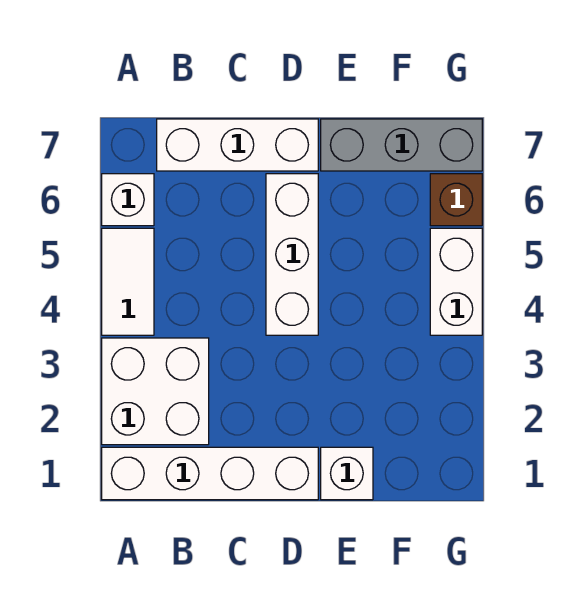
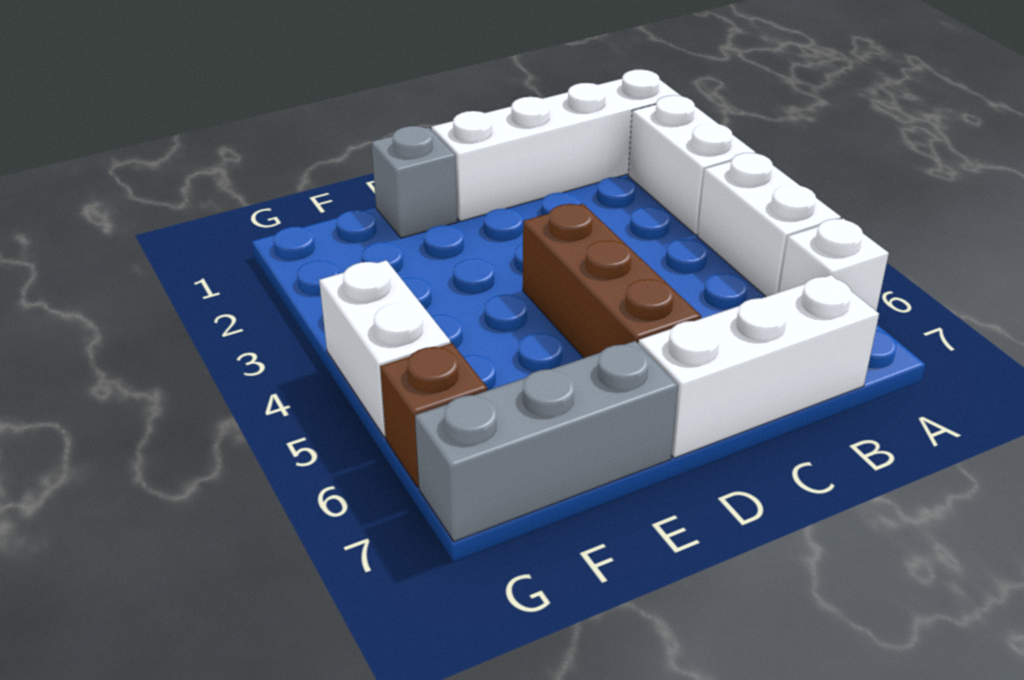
white brick A2:B3 level 1 -> white brick A2:A3 level 1
white tile A4:A5 level 1 -> white brick A4:A5 level 1
white brick D4:D6 level 1 -> brown brick D4:D6 level 1
white brick E1 level 1 -> grey brick E1 level 1

